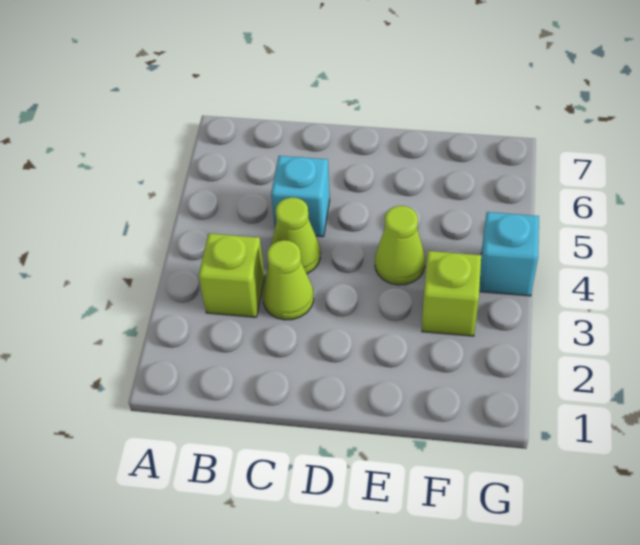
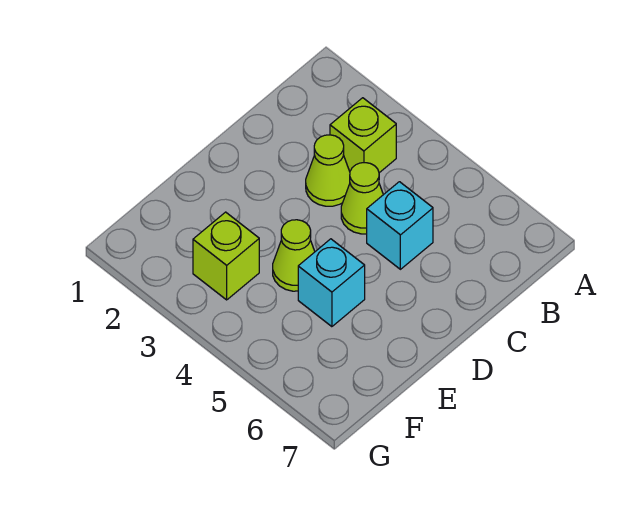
cyan brick G4 level 1 -> cyan brick E5 level 1

